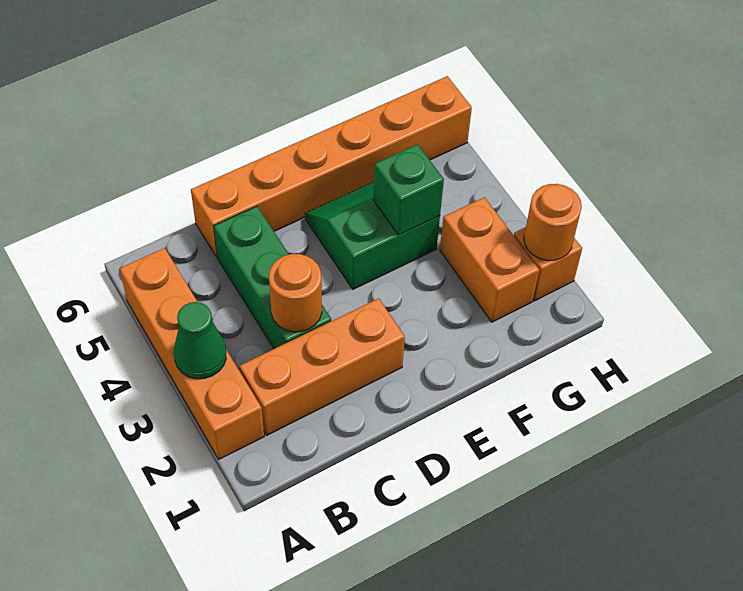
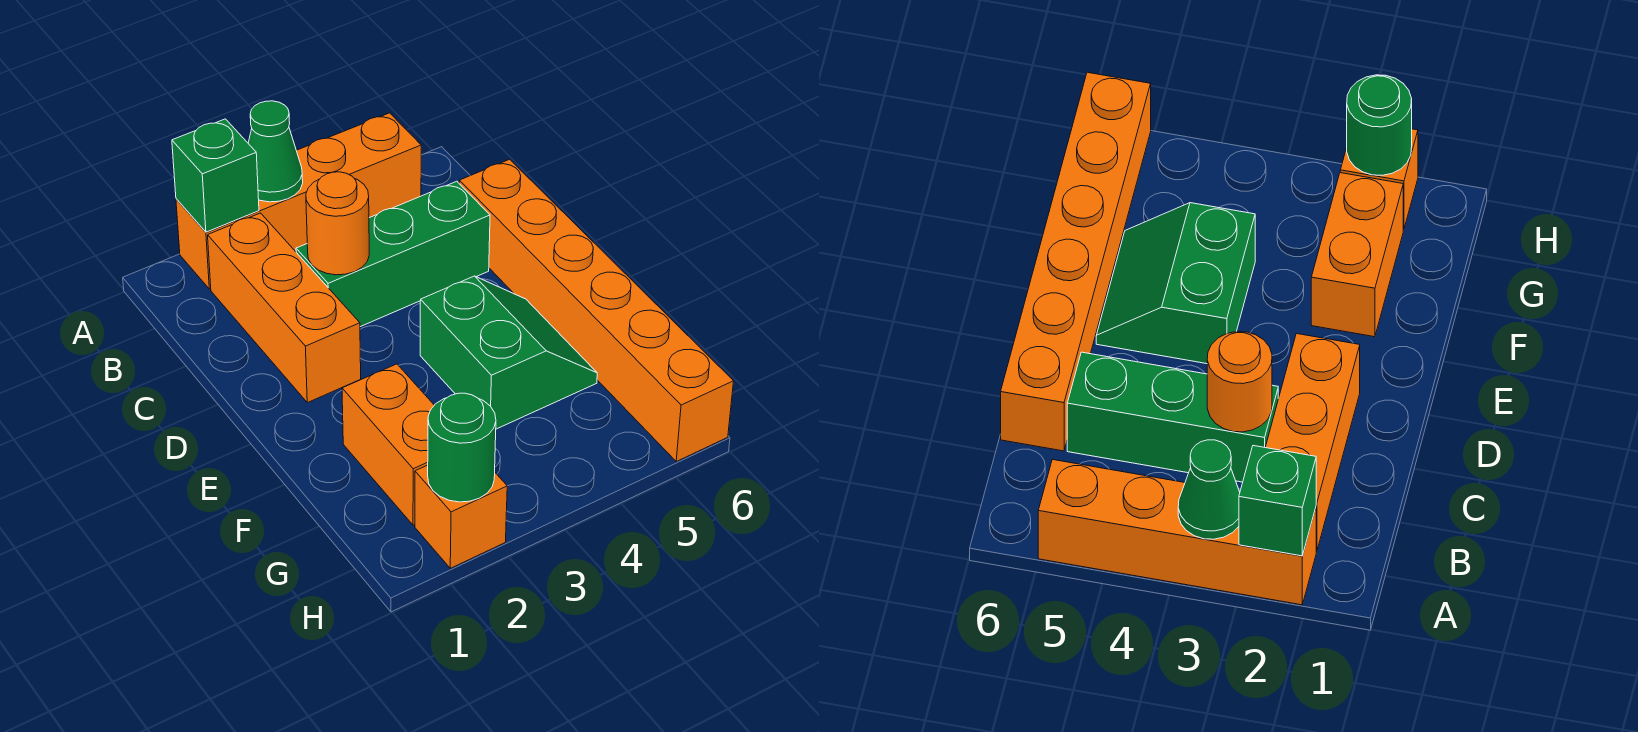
green brick F4 level 2 -> green brick A2 level 2
orange brick G2:G3 level 1 -> orange brick F2:G2 level 1
orange round brick H2 level 2 -> green round brick H2 level 2

